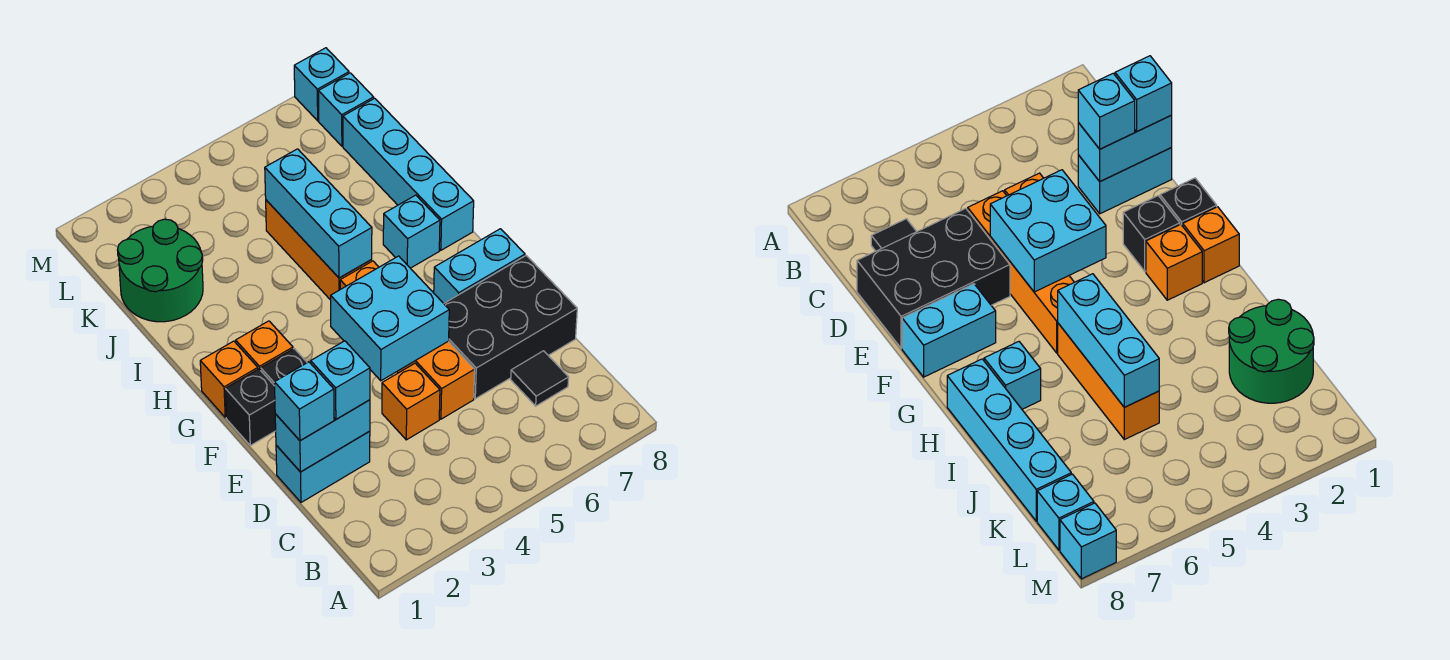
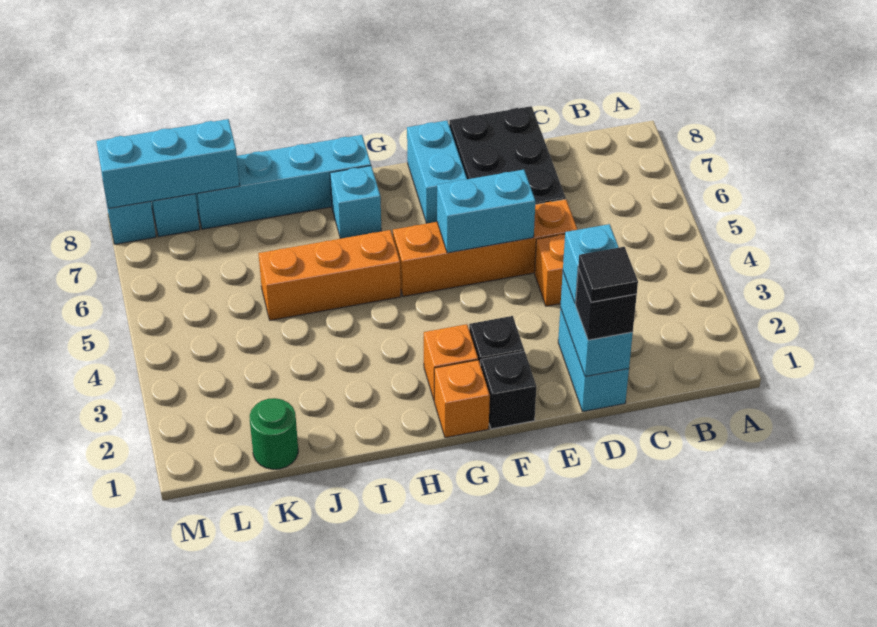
black tile C7 level 1 -> black tile D1 level 4
cyan brick D1 level 3 -> black brick D1 level 3
cyan brick E4:F5 level 2 -> cyan brick E5:F5 level 2
cyan brick H5:J5 level 2 -> cyan brick K8:M8 level 2
green round brick J1:K2 level 1 -> green round brick K1 level 1

